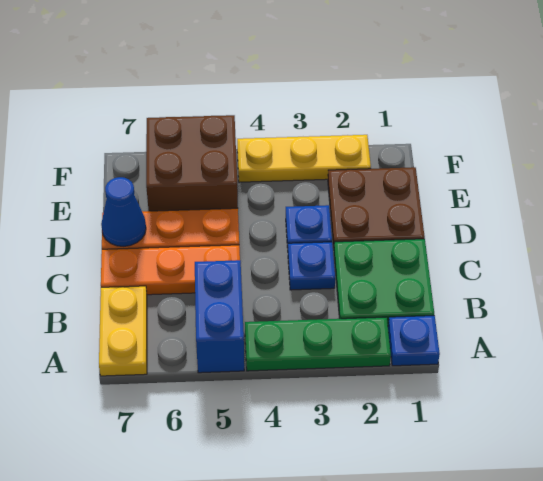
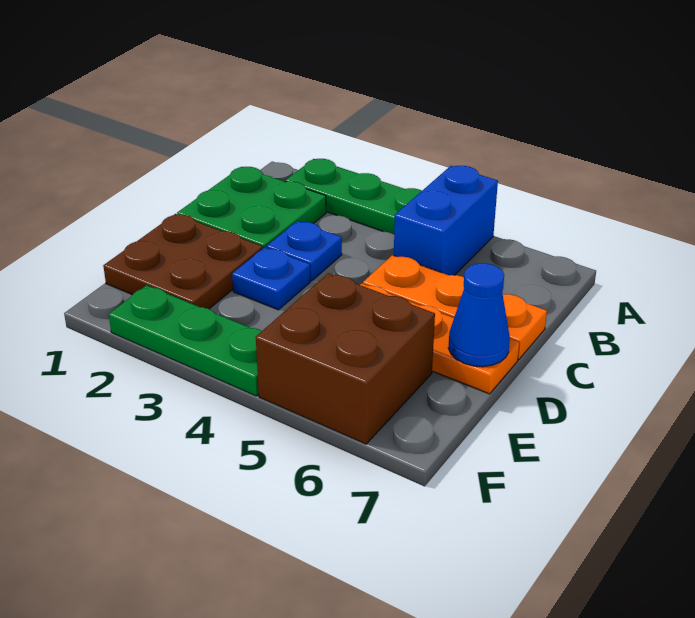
blue plate A1 level 1 -> none
yellow plate A7:B7 level 1 -> none
yellow plate F2:F4 level 1 -> green plate F2:F4 level 1

